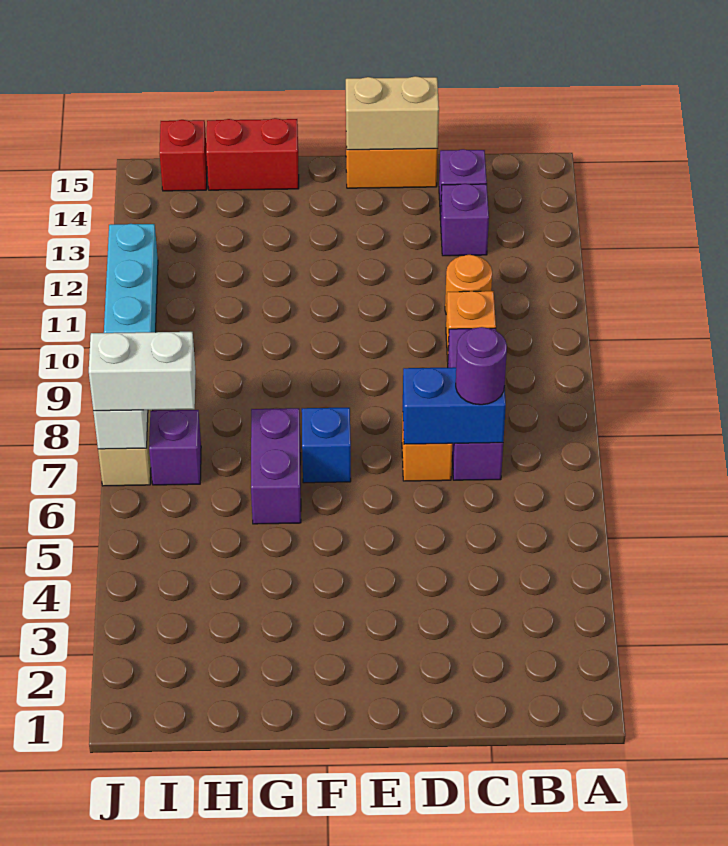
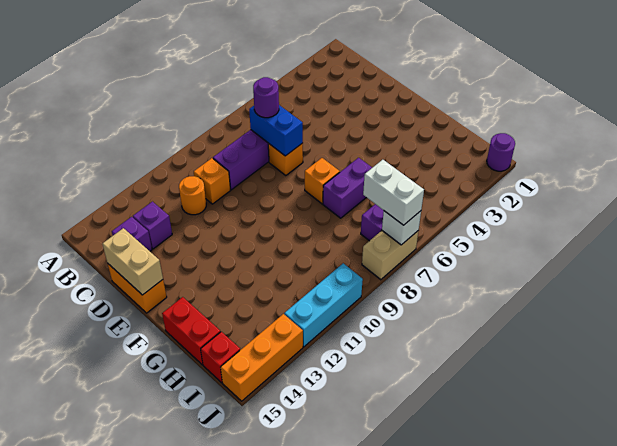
blue brick F7 level 1 -> orange brick F7 level 1
none -> purple round brick J1 level 1
none -> orange brick J13:J15 level 1

